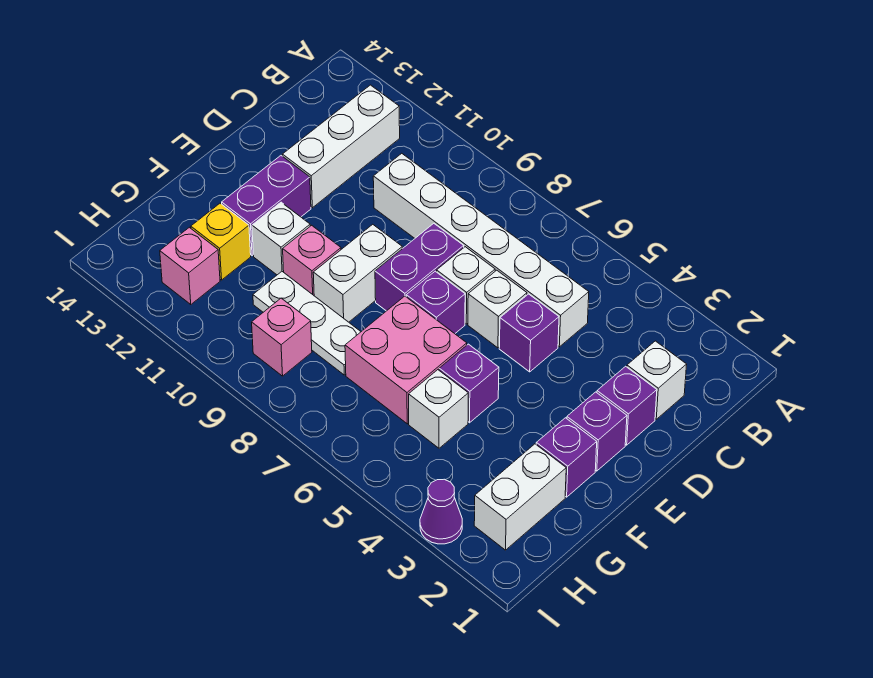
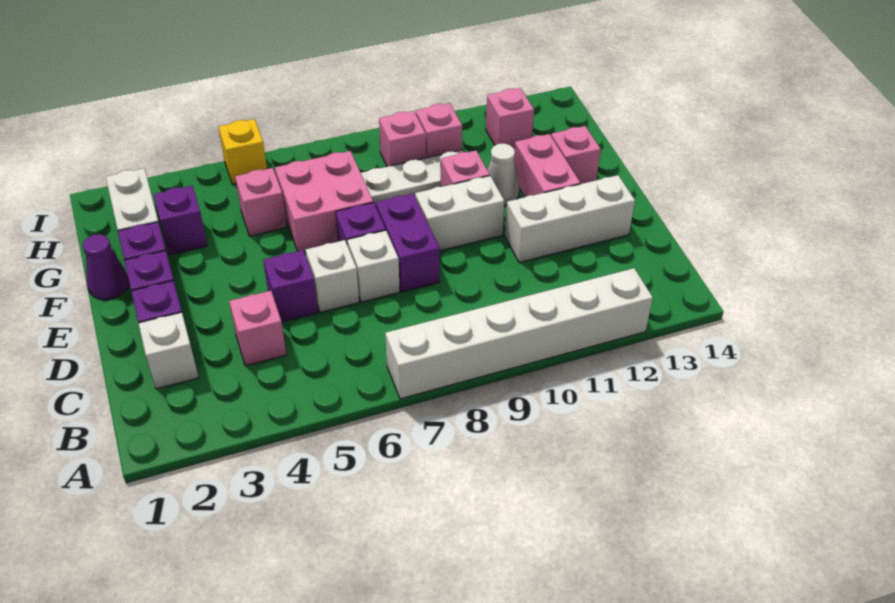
white brick B12:D12 level 1 -> white brick D11:D13 level 1
none -> pink brick C4 level 1
white brick C5:C10 level 1 -> white brick A7:A12 level 1
white brick E9:F9 level 1 -> white brick E9:E10 level 1
purple brick E12:F12 level 1 -> pink brick E12:F12 level 1
purple brick F5 level 1 -> purple brick G3 level 1
white brick F11 level 1 -> white cone F11 level 1
none -> pink brick F13 level 1
white brick G5 level 1 -> pink brick G5 level 1
yellow brick G12 level 1 -> yellow brick I5 level 1
none -> pink brick H10 level 1
purple cone I3 level 1 -> purple cone F1 level 1

